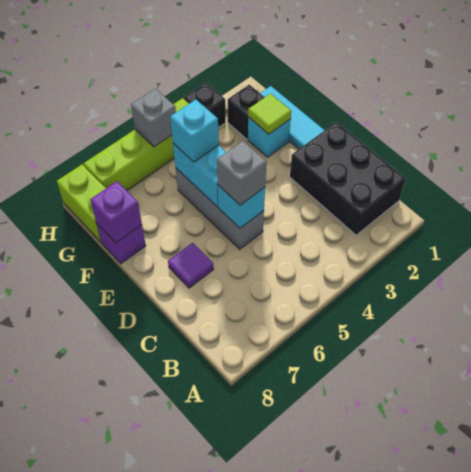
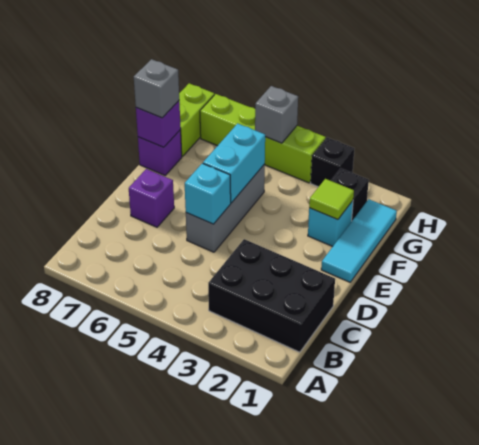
black brick B1:D2 level 1 -> black brick B1:C3 level 1
grey brick D5 level 3 -> grey brick F8 level 3
purple tile D7 level 1 -> purple brick D7 level 1
cyan brick F5 level 3 -> none

